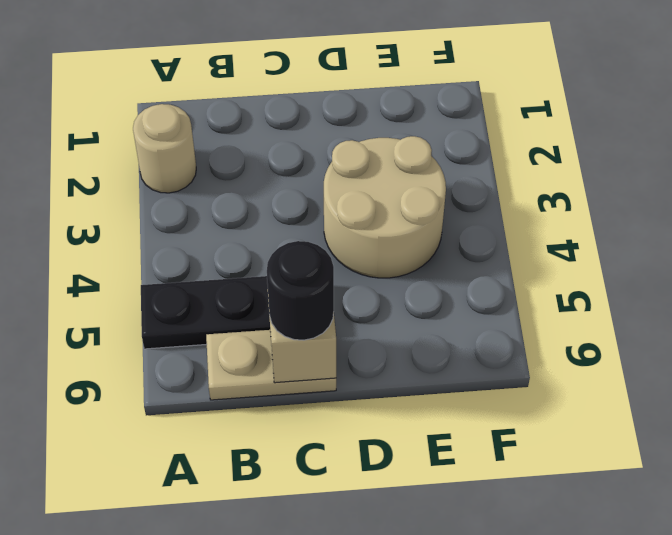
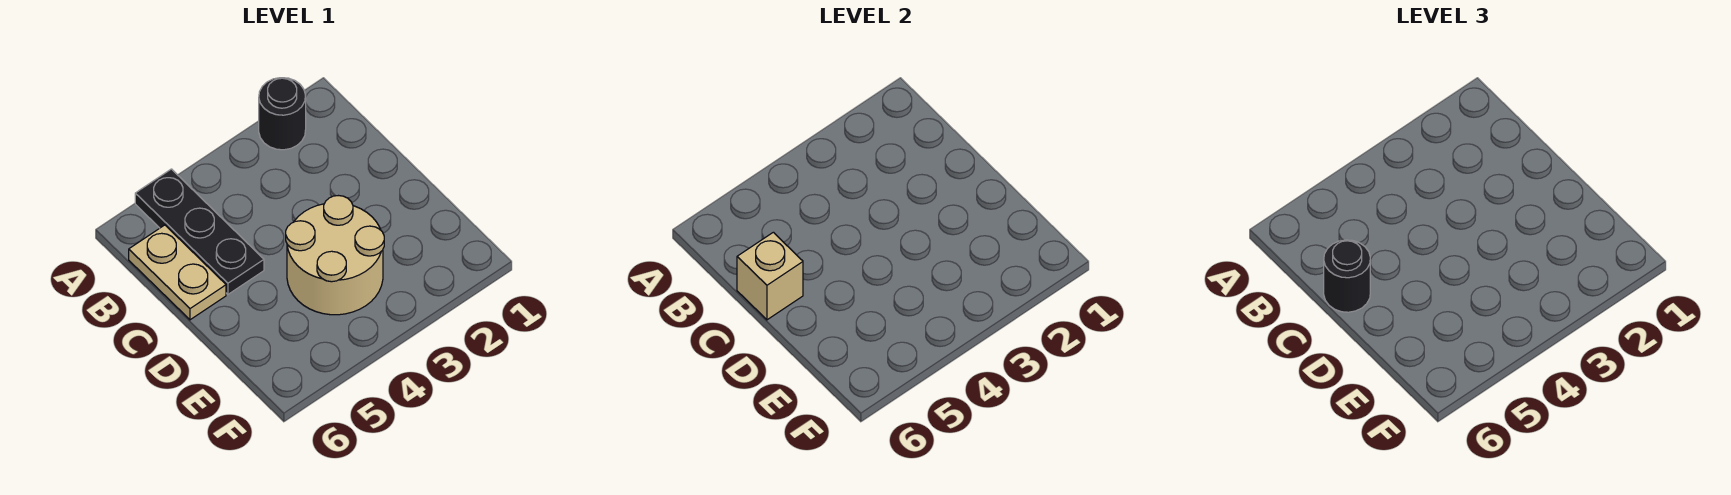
tan round brick A2 level 1 -> black round brick A2 level 1

